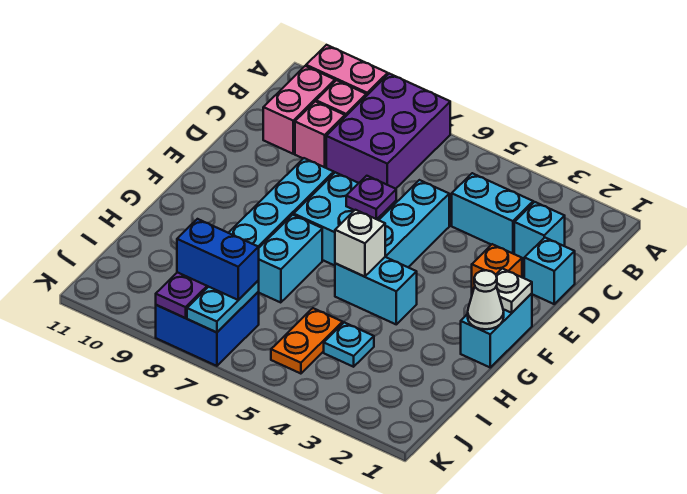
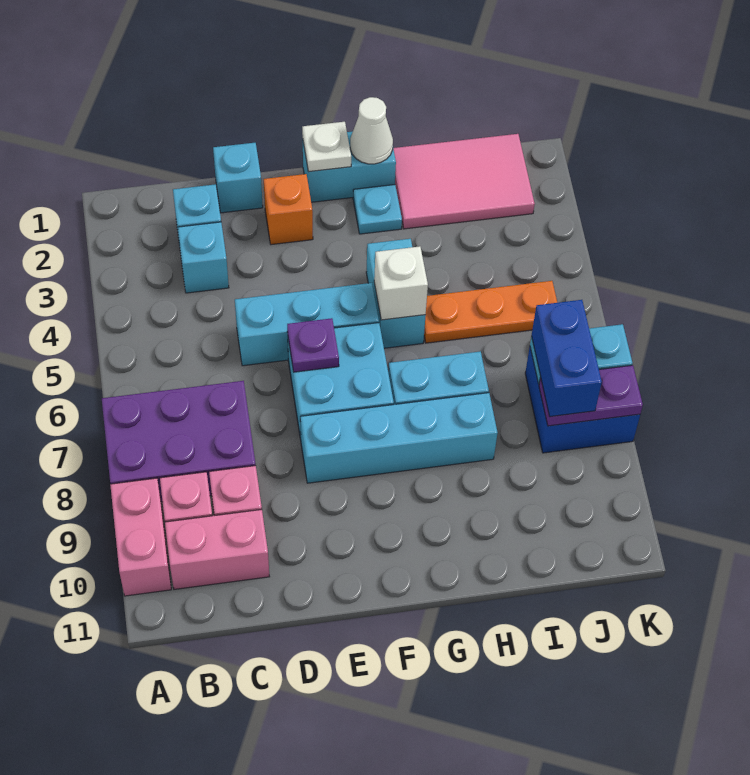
cyan brick C3:C4 level 1 -> cyan brick C3 level 1
none -> pink tile H1:J2 level 1
cyan plate I4 level 1 -> cyan plate G2 level 1
orange plate I5:J5 level 1 -> orange plate H5:J5 level 1

